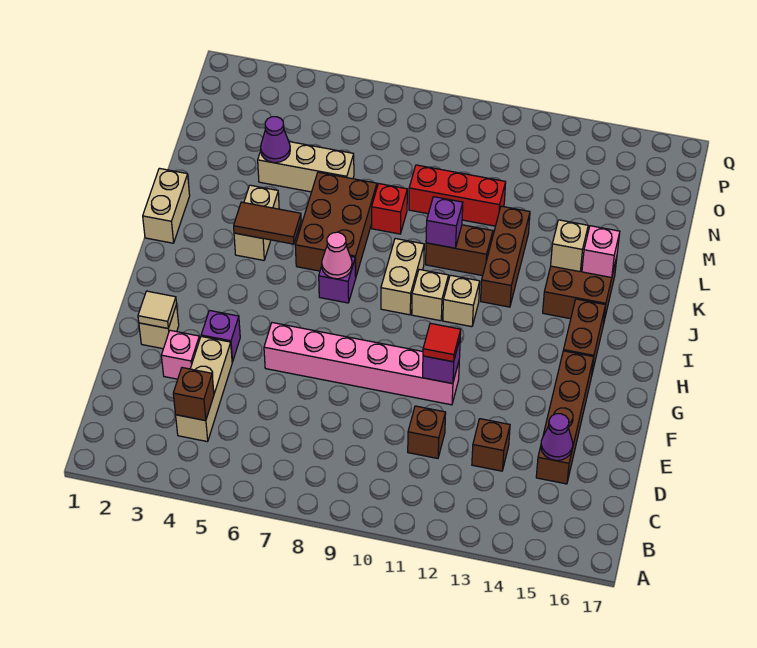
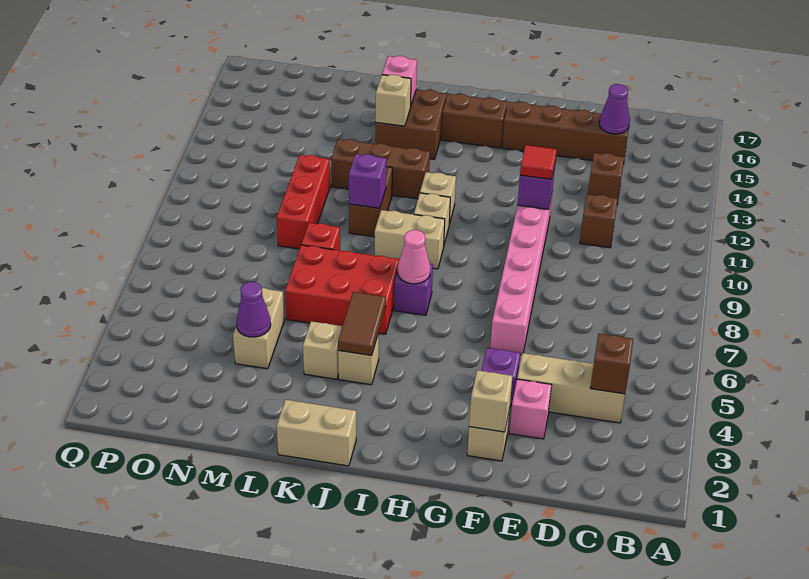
tan tile F2 level 2 -> tan brick F2 level 2
brown brick J6:L7 level 1 -> red brick J6:L7 level 1
tan brick M4:M6 level 1 -> tan brick M4:M5 level 1

